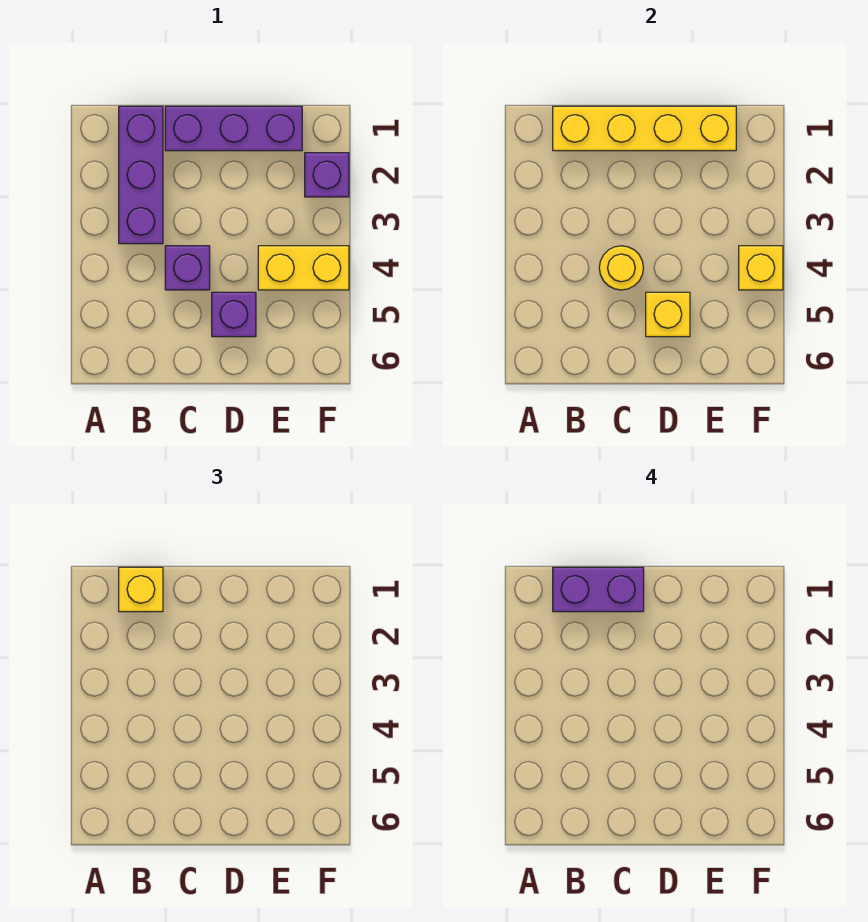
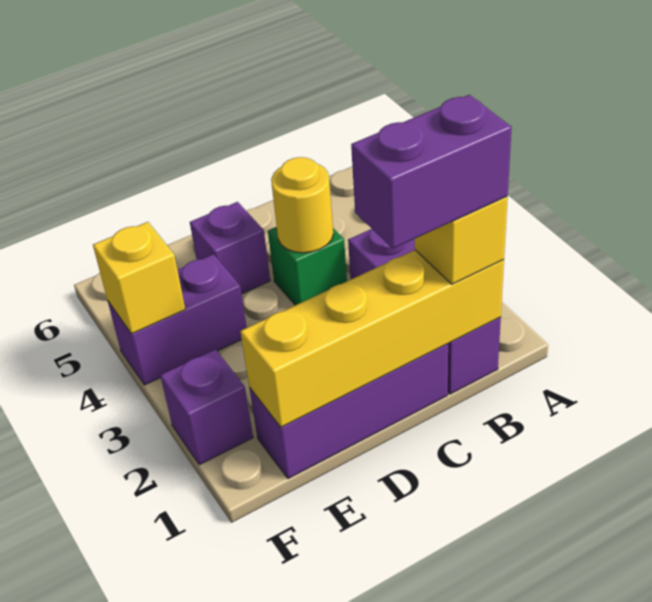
purple brick C4 level 1 -> green brick C4 level 1
yellow brick D5 level 2 -> none
yellow brick E4:F4 level 1 -> purple brick E4:F4 level 1

